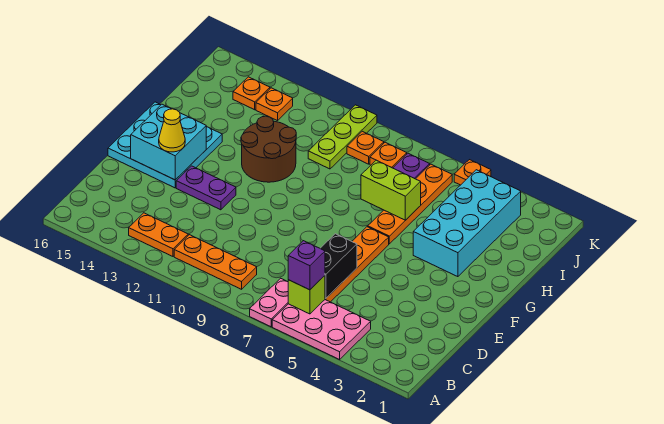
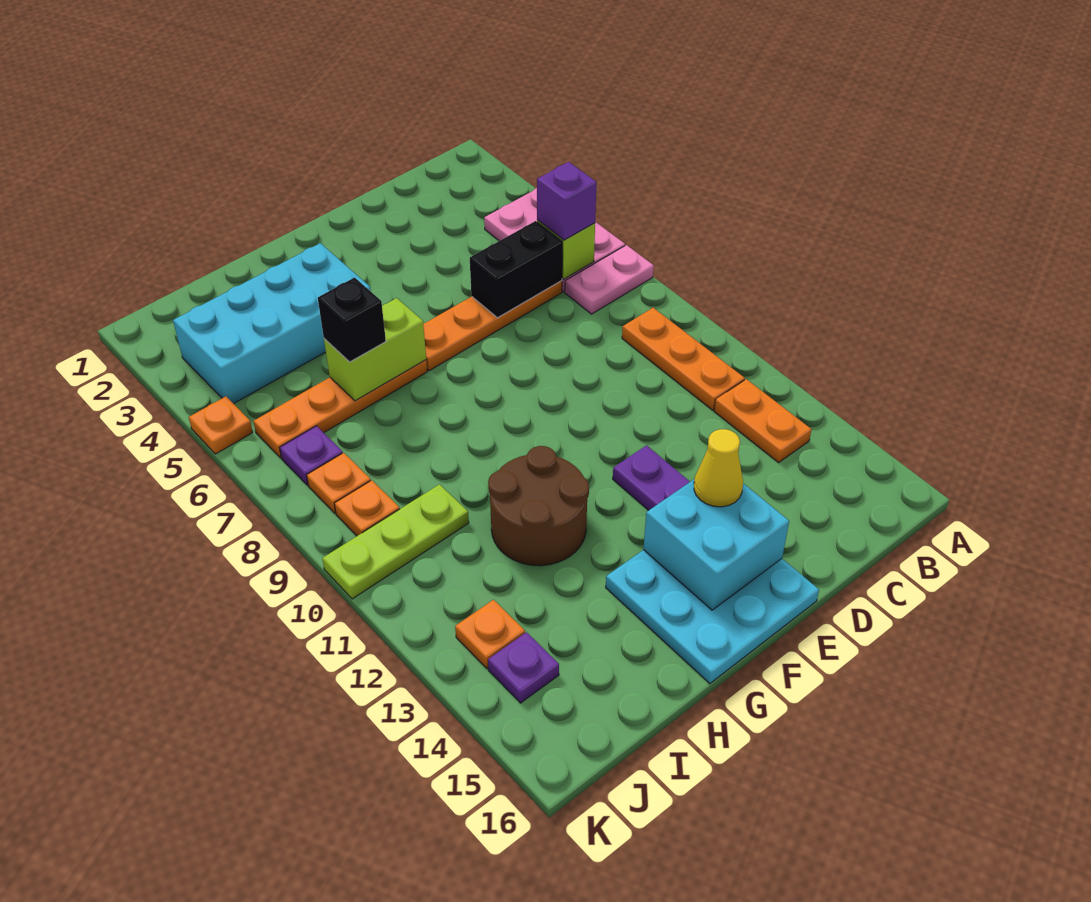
lime brick H6:H7 level 2 -> lime brick G6:H6 level 2
none -> black brick H6 level 3
orange plate J14 level 1 -> purple plate J14 level 1

